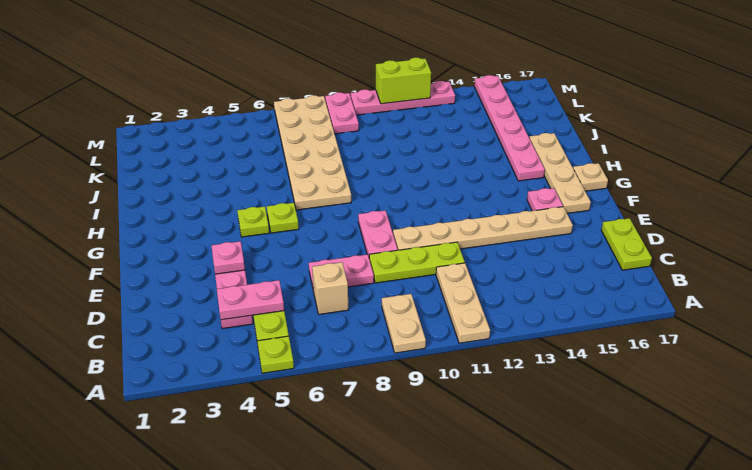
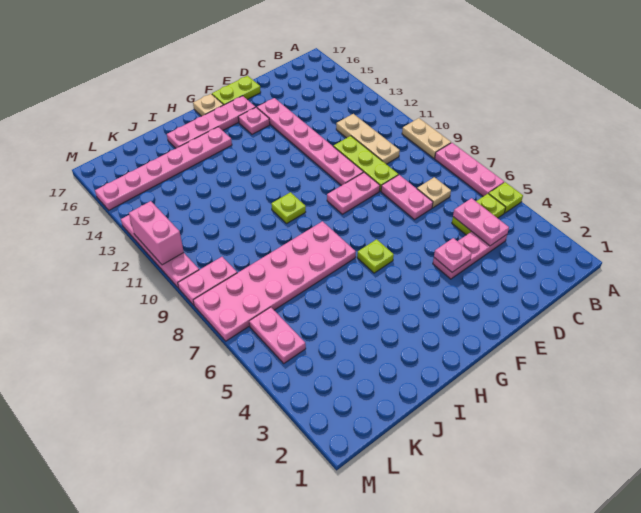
none -> pink plate A6:A8 level 1
tan plate A9:B9 level 1 -> tan plate A9:A10 level 1
tan plate A11:C11 level 1 -> tan plate C10:C12 level 1
tan brick C7 level 1 -> tan plate C7 level 1
lime plate C17:D17 level 1 -> lime plate E17:F17 level 1
tan plate E10:E15 level 1 -> pink plate E10:E15 level 1
tan plate F16:I16 level 1 -> pink plate F16:I16 level 1
lime plate G5 level 1 -> lime plate H10 level 1
tan plate H7:M8 level 1 -> pink plate H7:M8 level 1
none -> pink plate L5:L6 level 1
lime brick M11:M12 level 2 -> pink brick M11:M12 level 2

